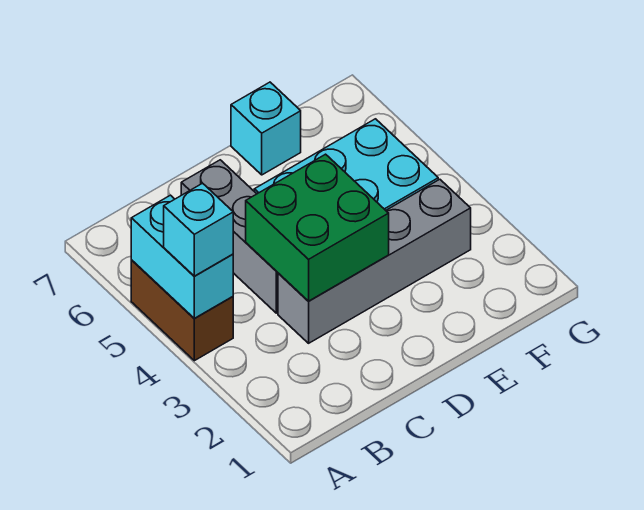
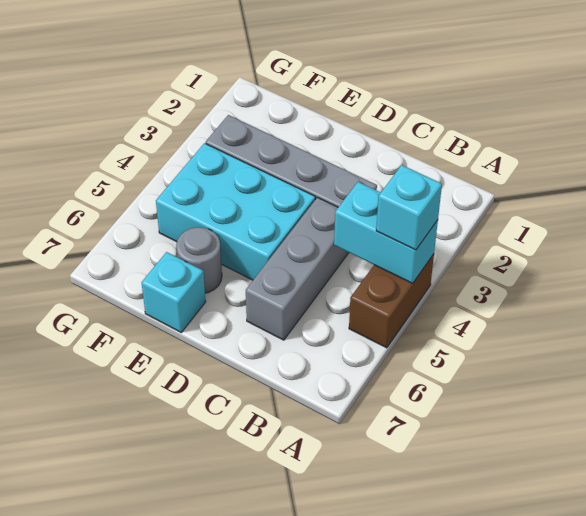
cyan brick A4:A5 level 2 -> cyan brick A4:B4 level 2
green brick C3:D4 level 2 -> none
none -> grey round brick E6 level 1

